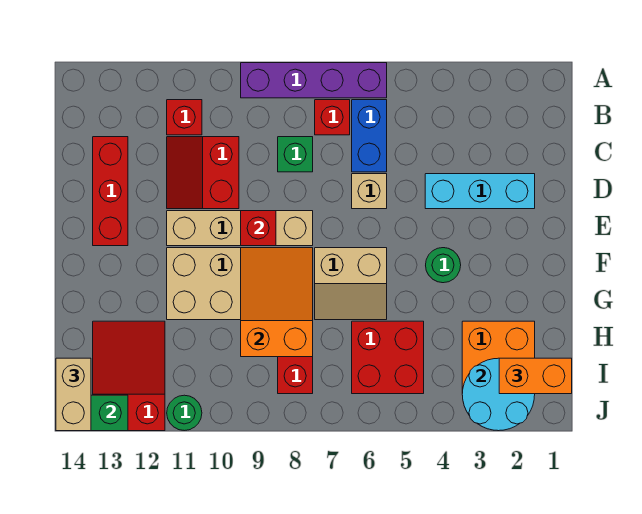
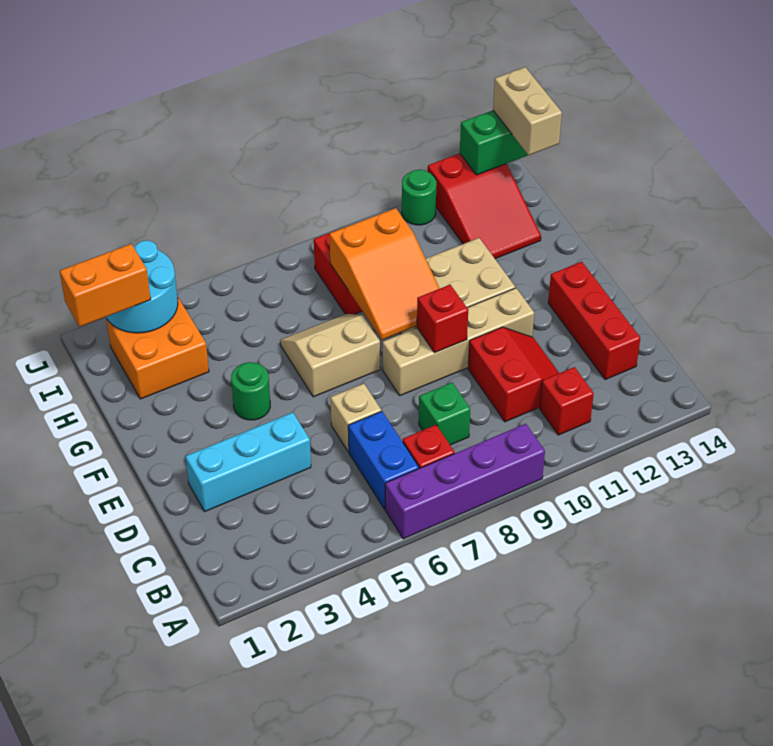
red brick H5:I6 level 1 -> none

